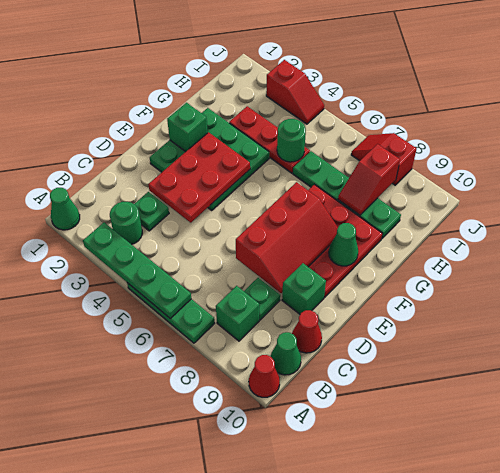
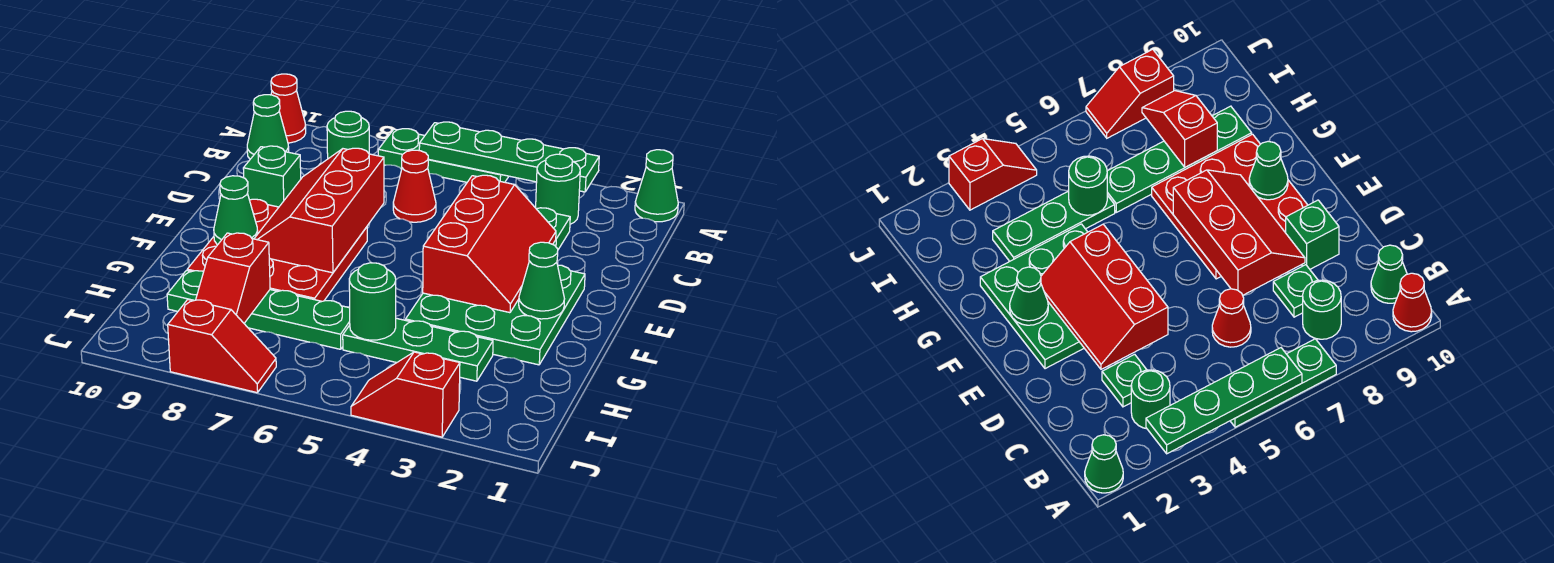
green brick B8 level 1 -> green round brick B8 level 1
red cone C10 level 1 -> red cone C6 level 1
red plate D3:F4 level 2 -> red slope D3:F4 level 2 top 4
green brick F2 level 2 -> green cone F2 level 2
red plate H3:H5 level 1 -> green plate H3:H5 level 1
red slope H8:I8 level 2 top I -> red slope H8:I8 level 2 top H

